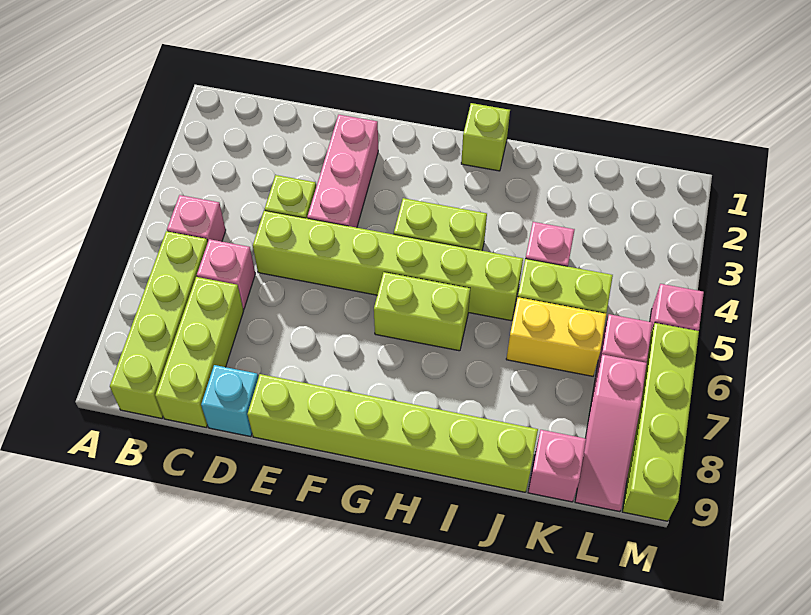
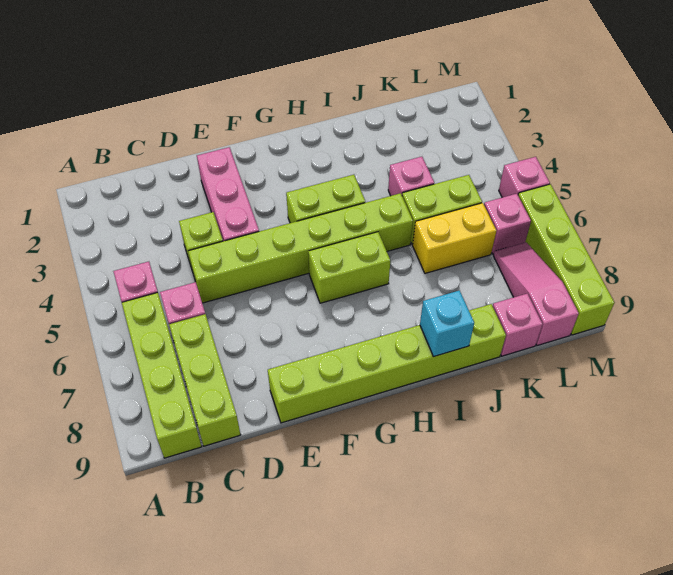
cyan brick D9 level 1 -> cyan brick I9 level 2
lime brick H1 level 1 -> none
pink slope L7:L9 level 1 top 7 -> pink slope L7:L9 level 1 top 9

